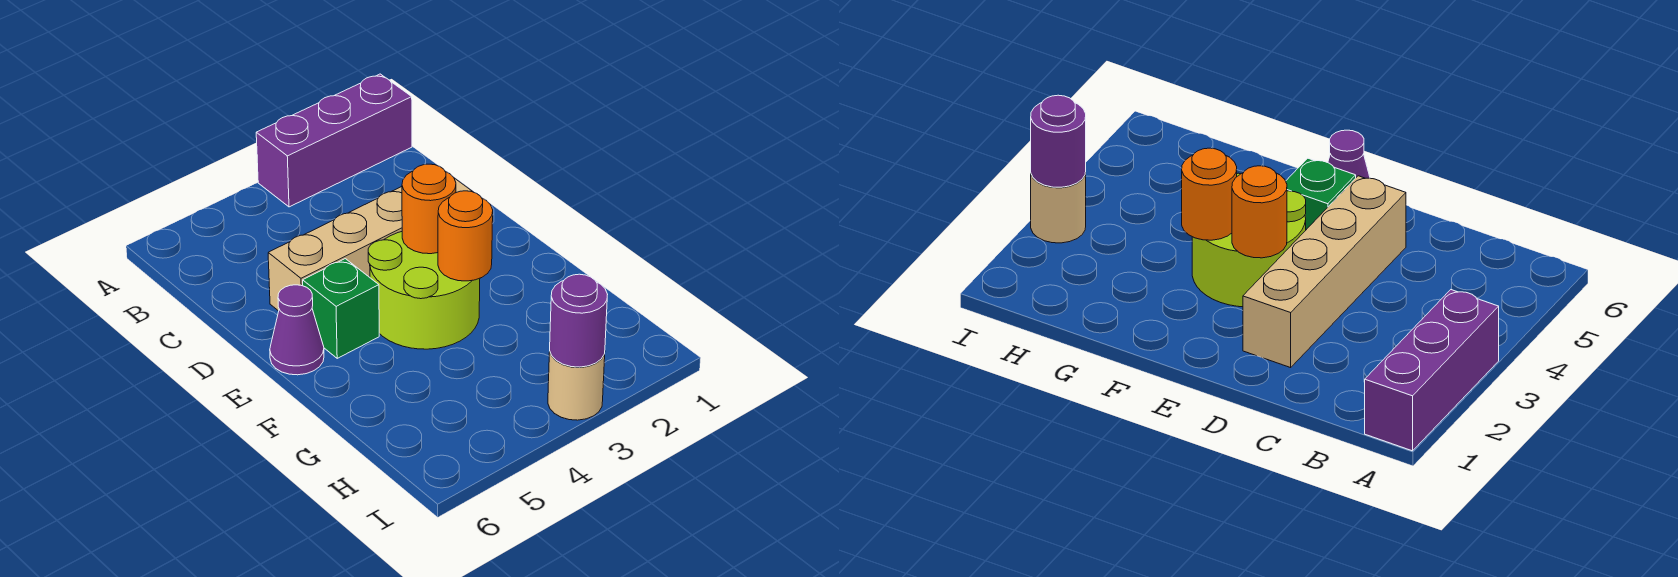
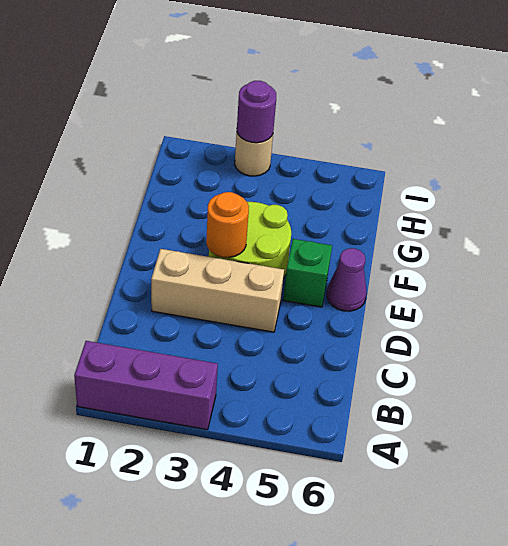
tan brick D2:D5 level 1 -> tan brick D2:D4 level 1
orange round brick F3 level 2 -> none

